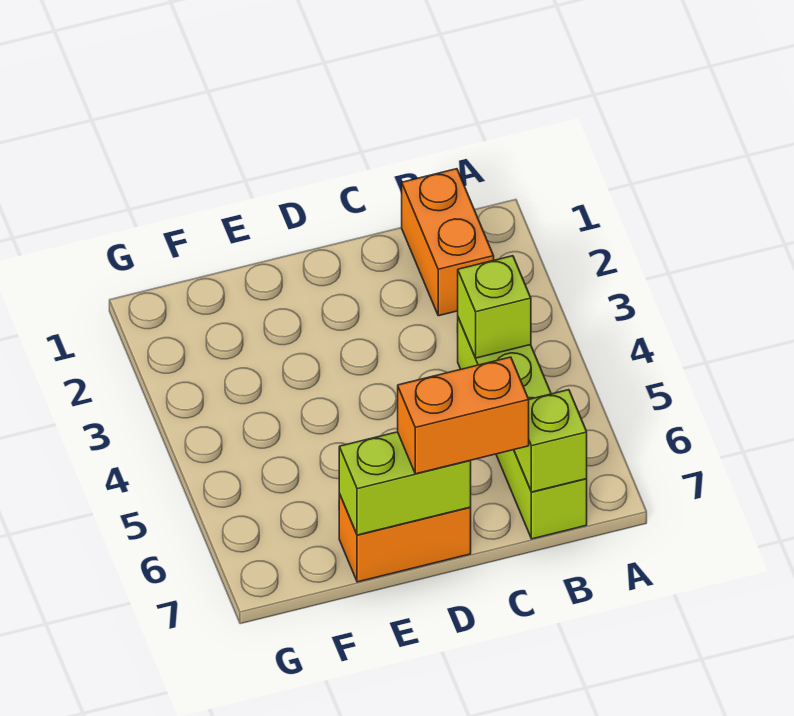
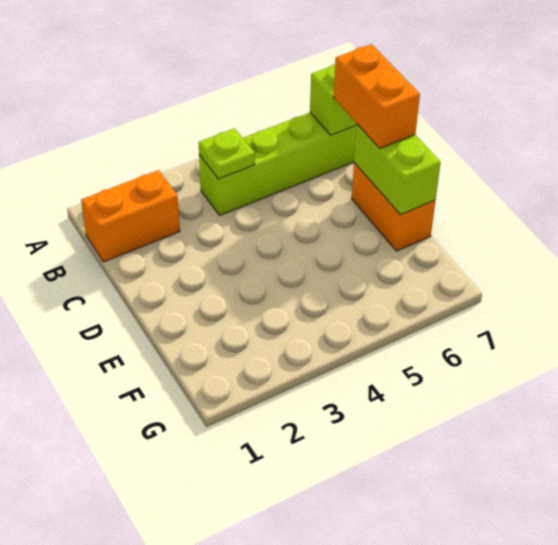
lime brick B4 level 2 -> lime plate B4 level 2

